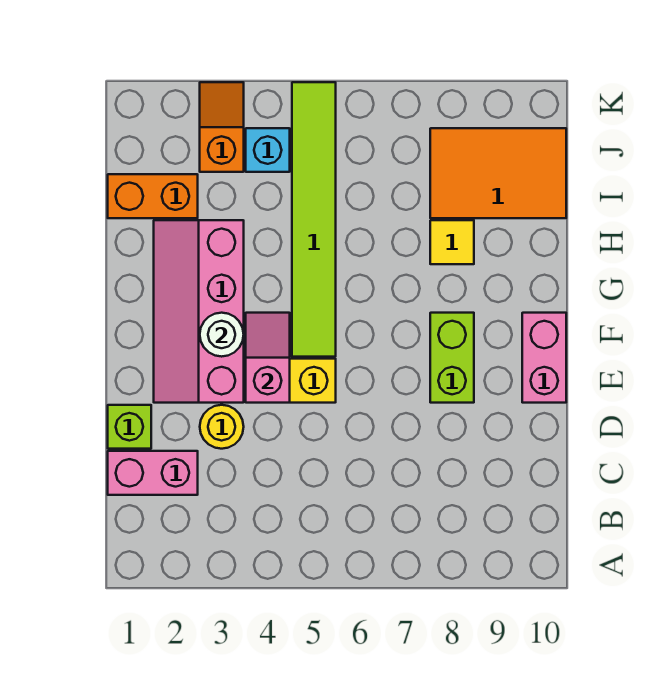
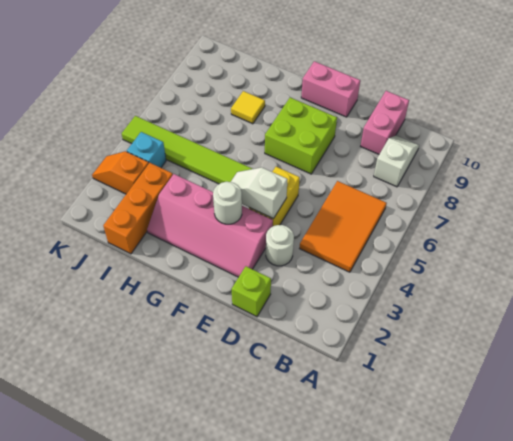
none -> white slope B8:B9 level 1 top 8
pink brick C1:C2 level 1 -> pink brick C9:C10 level 1
yellow round brick D3 level 1 -> white round brick D3 level 1
pink slope E4:F4 level 2 top E -> white slope E4:F4 level 2 top E
lime brick E8:F8 level 1 -> lime brick E7:F8 level 1
orange brick I1:I2 level 1 -> orange brick I1:I3 level 1
orange tile I8:J10 level 1 -> orange tile B4:C6 level 1

